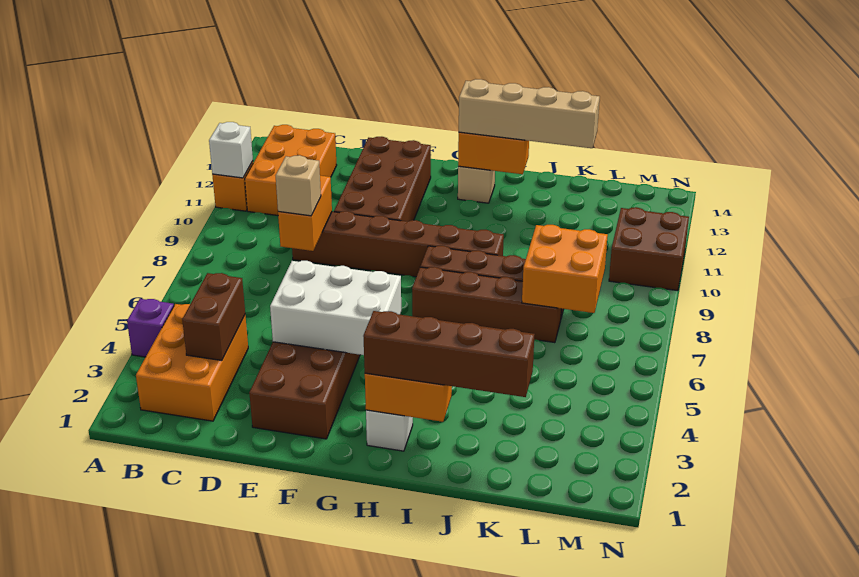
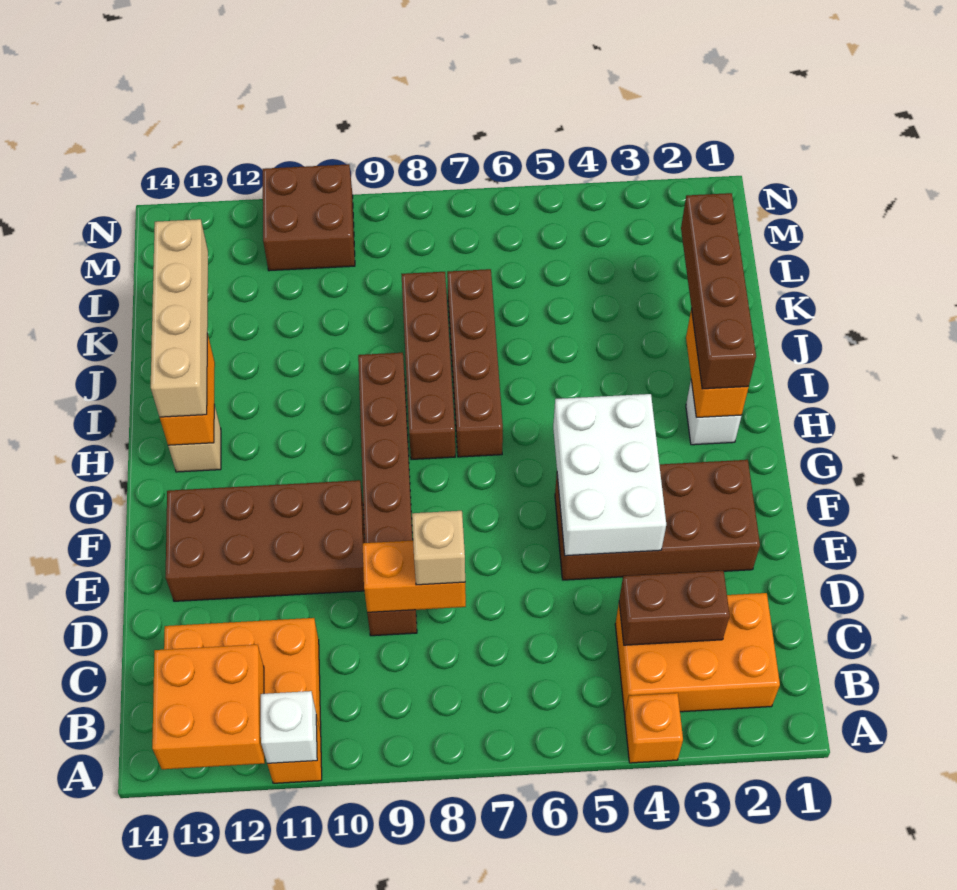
purple brick A4 level 1 -> orange brick A4 level 1
orange brick K7:L8 level 2 -> orange brick A12:B13 level 2

